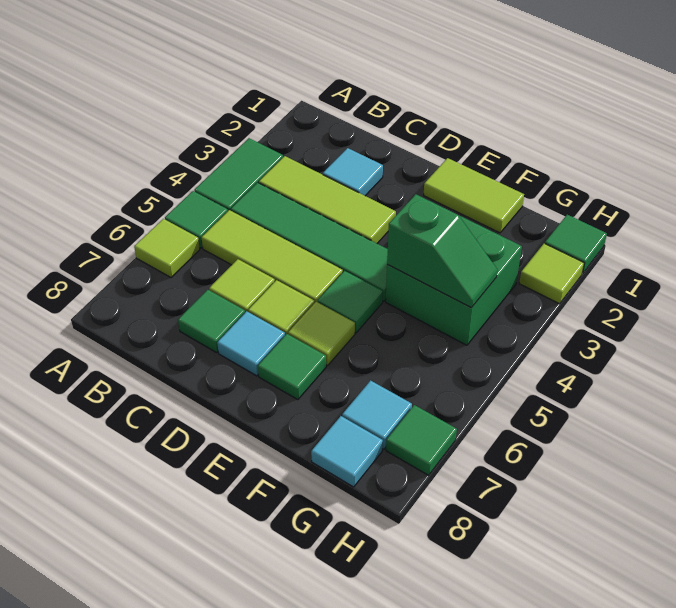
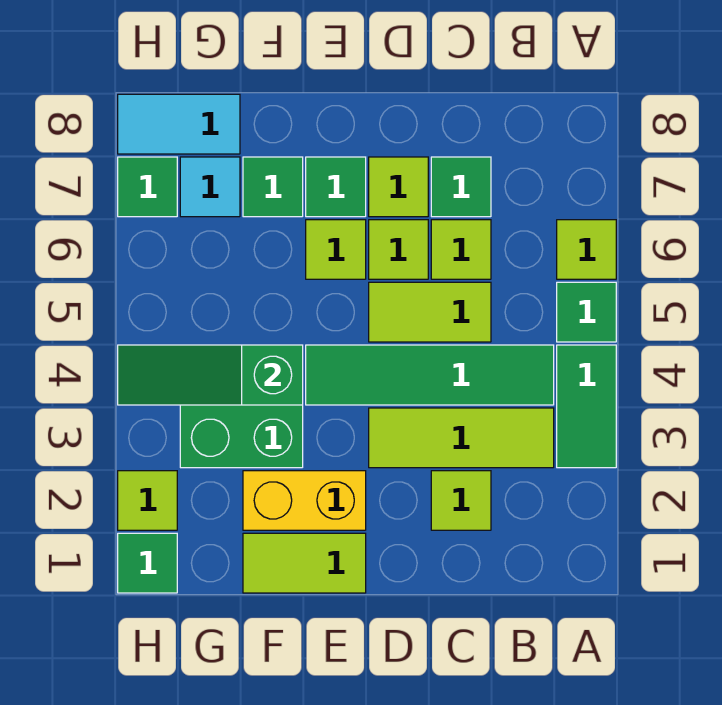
lime tile B5:D5 level 1 -> lime tile C5:D5 level 1
cyan tile C2 level 1 -> lime tile C2 level 1
cyan tile D7 level 1 -> lime tile D7 level 1
none -> yellow brick E2:F2 level 1
green tile E5 level 1 -> green tile F7 level 1
green slope F4:G4 level 2 top F -> green slope F4:H4 level 2 top F
cyan tile G8 level 1 -> cyan tile G8:H8 level 1

